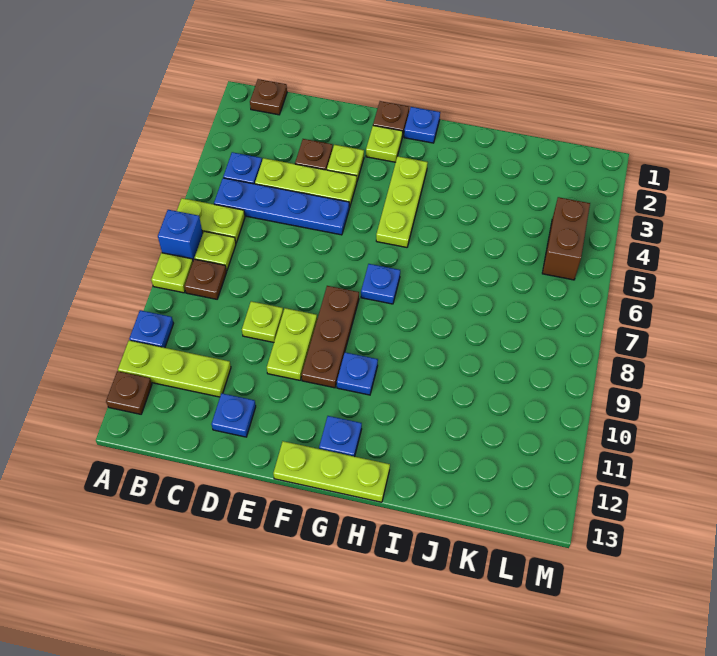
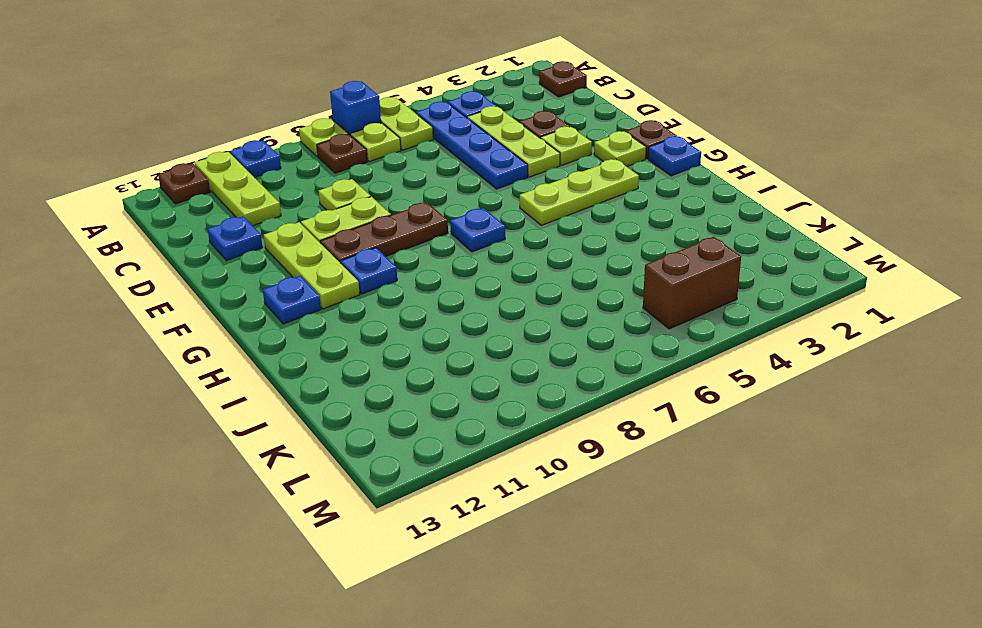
lime plate F13:H13 level 1 -> lime plate E11:G11 level 1

